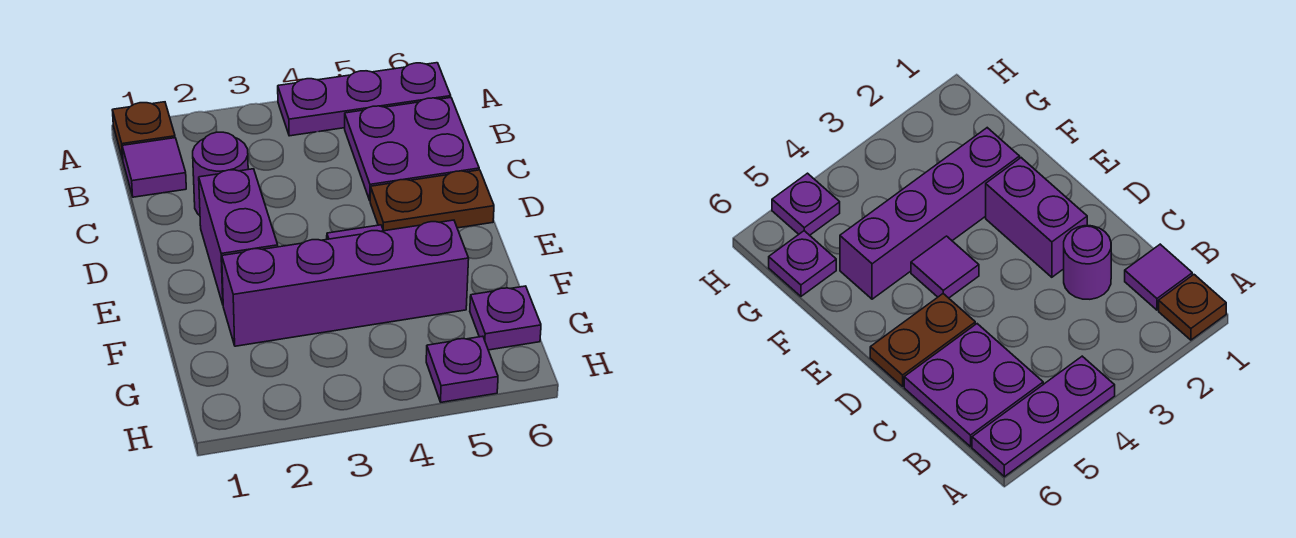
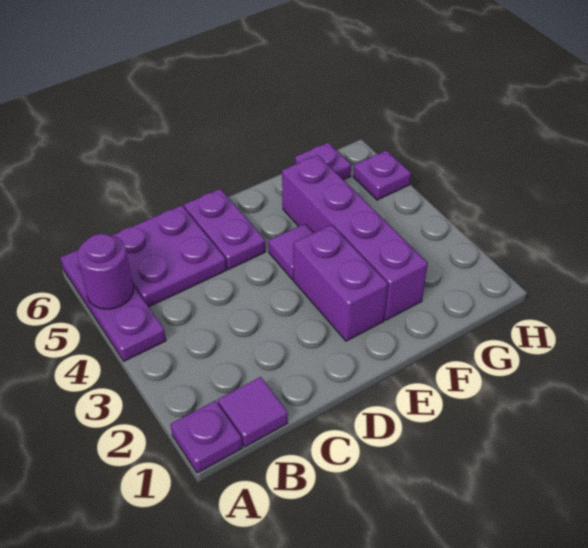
brown plate A1 level 1 -> purple plate A1 level 1
purple round brick C2 level 1 -> purple round brick A5 level 2
purple brick D2:E2 level 1 -> purple brick E2:E3 level 1
brown plate D5:D6 level 1 -> purple plate D5:D6 level 1

